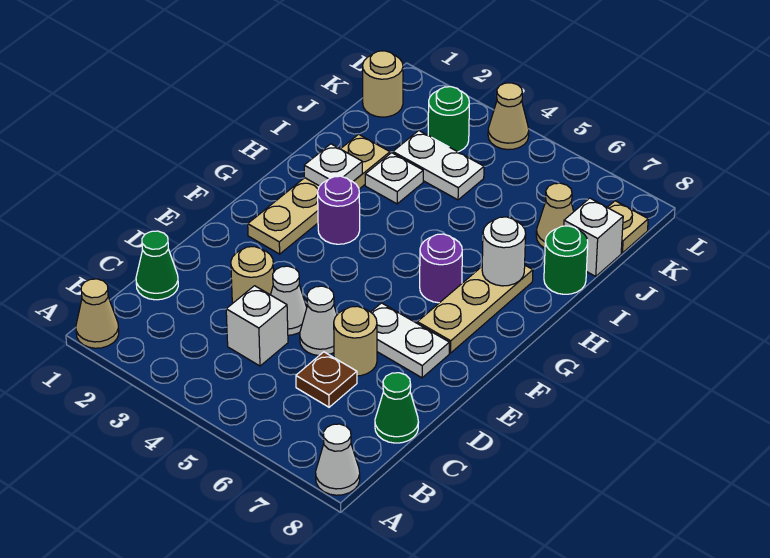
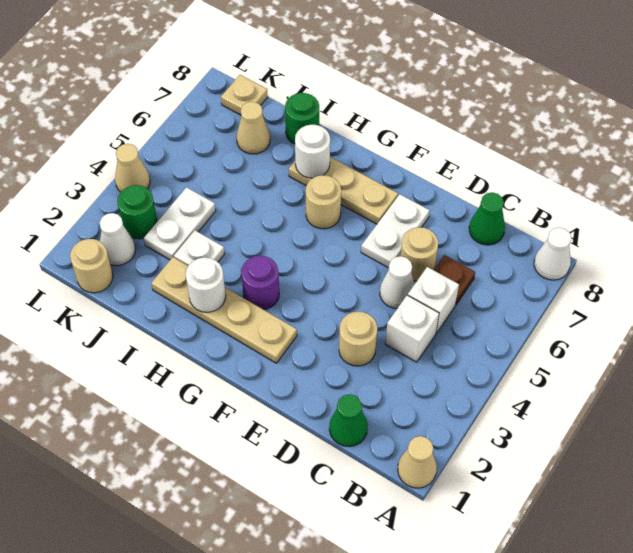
white cone D4 level 1 -> white cone K2 level 1
purple round brick G6 level 1 -> tan round brick G6 level 1
white plate H2 level 2 -> white round brick H2 level 2
white brick J8 level 1 -> white brick C5 level 1

